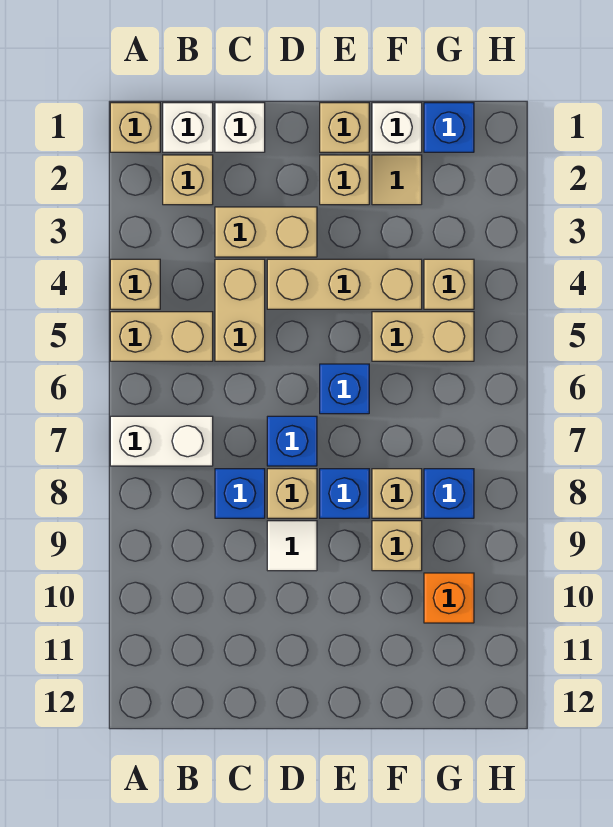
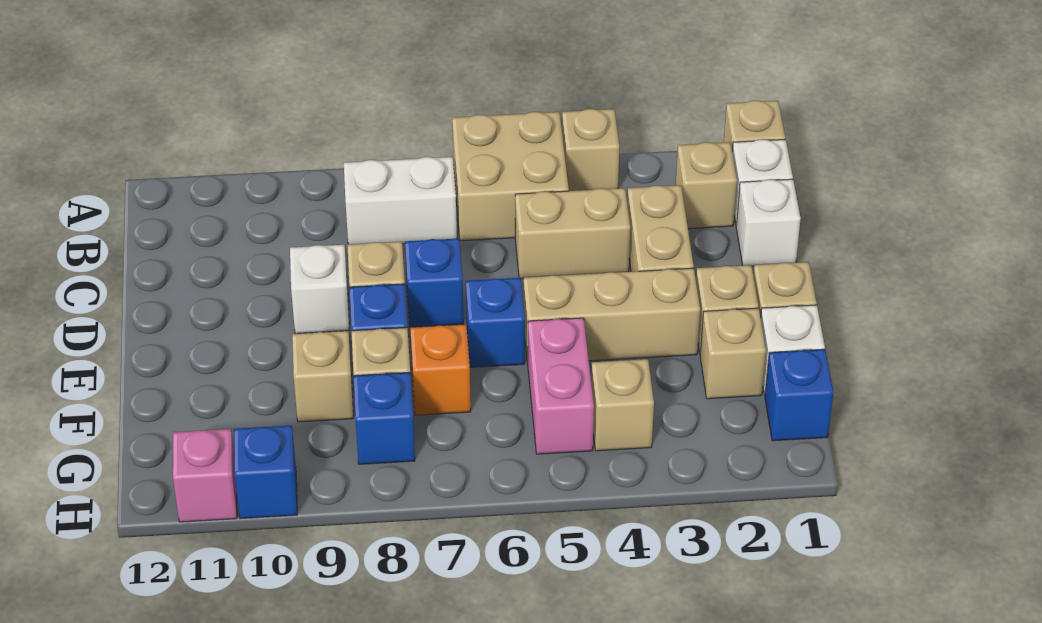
tan brick A5:B5 level 1 -> tan brick A5:B6 level 1
white brick A7:B7 level 1 -> white brick B7:B8 level 1
blue brick C8 level 1 -> blue brick H10 level 1
tan brick D4:F4 level 1 -> tan brick E3:E5 level 1
white tile D9 level 1 -> white brick D9 level 1
tan tile F2 level 1 -> tan brick F2 level 1
tan brick F5:G5 level 1 -> pink brick F5:G5 level 1
orange brick G10 level 1 -> orange brick F7 level 1
none -> pink brick H11 level 1

